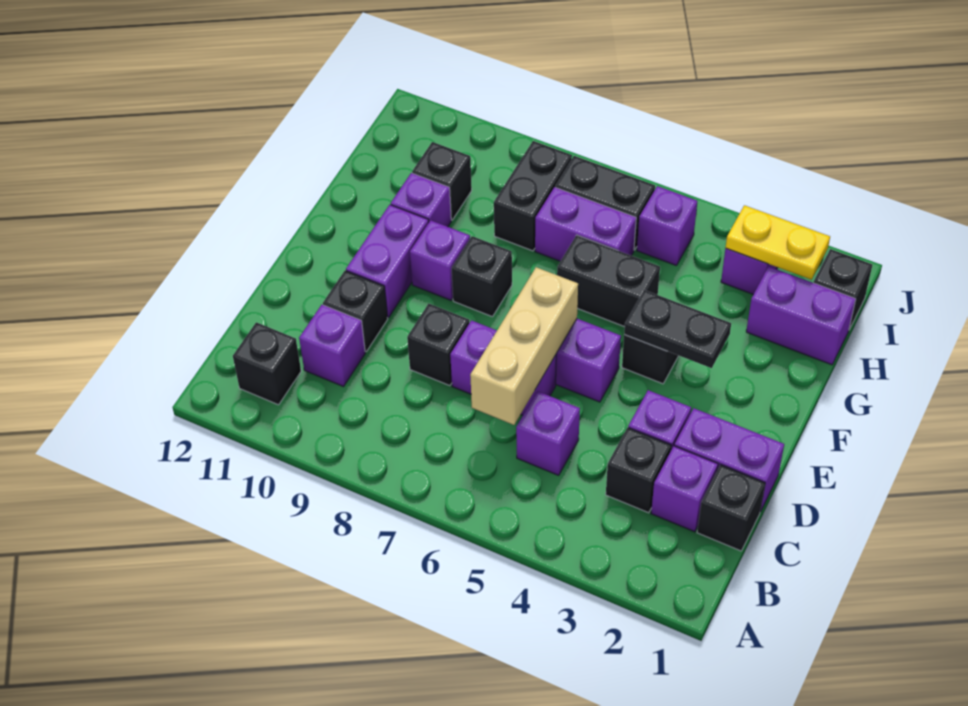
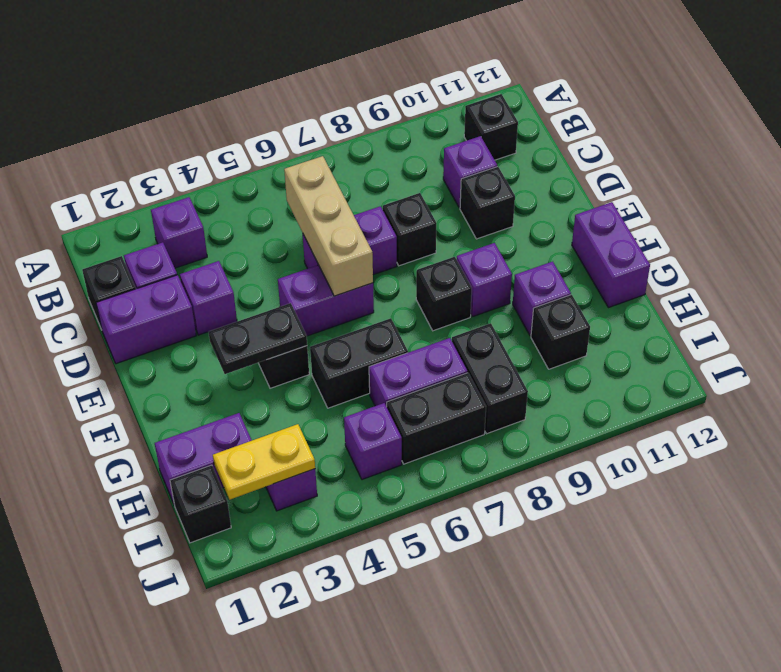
black brick C3 level 1 -> none
purple brick C5 level 1 -> purple brick B3 level 1
purple brick E10:F10 level 1 -> purple brick F12:G12 level 1

